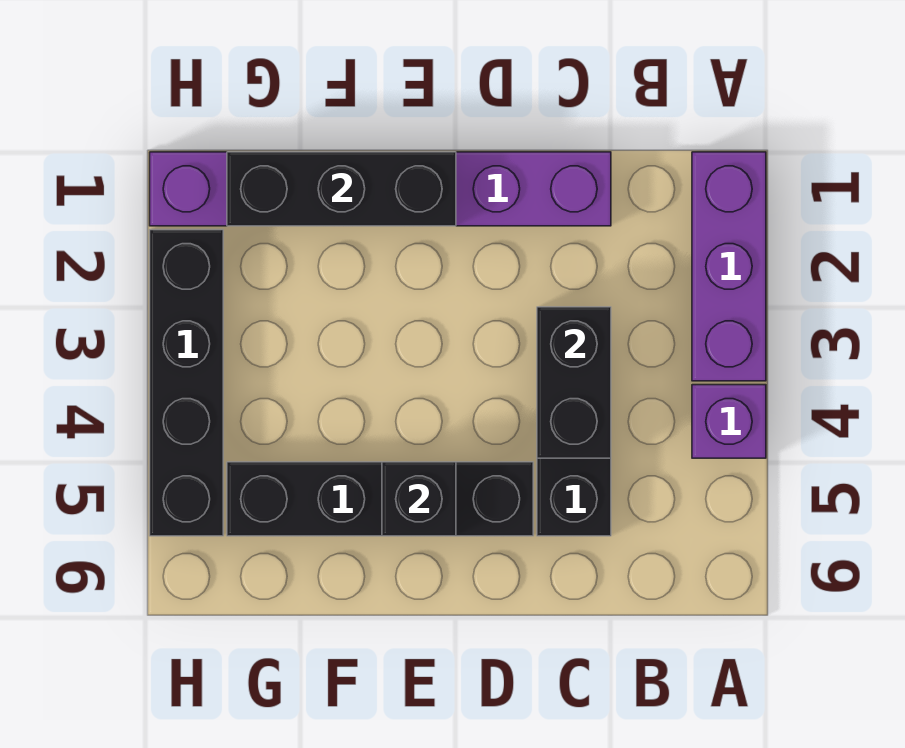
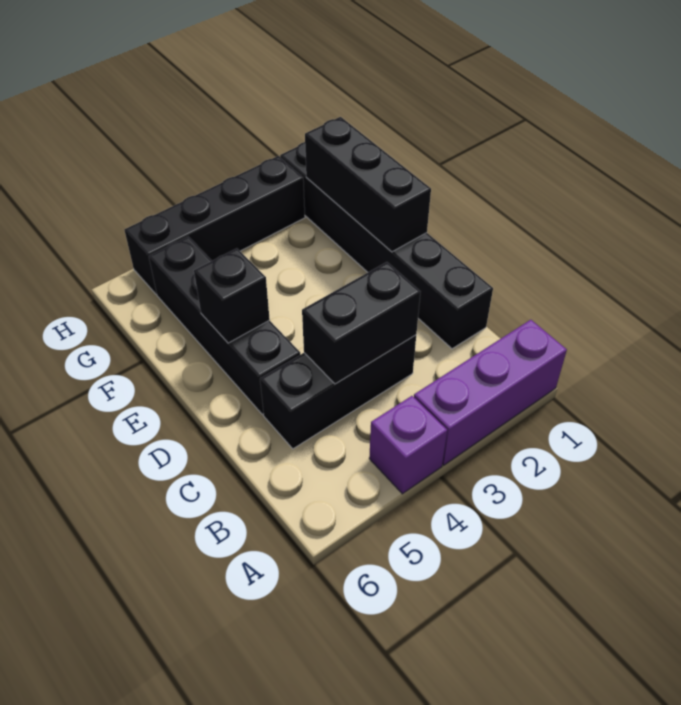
purple brick C1:H1 level 1 -> black brick C1:H1 level 1

